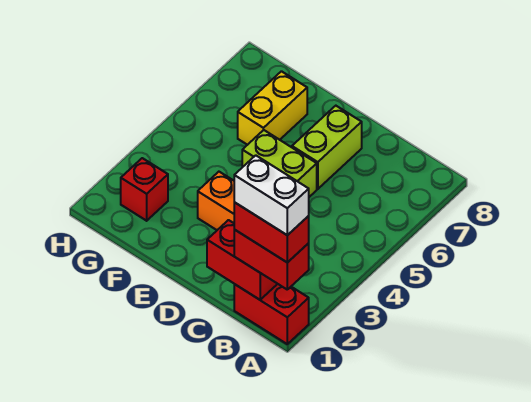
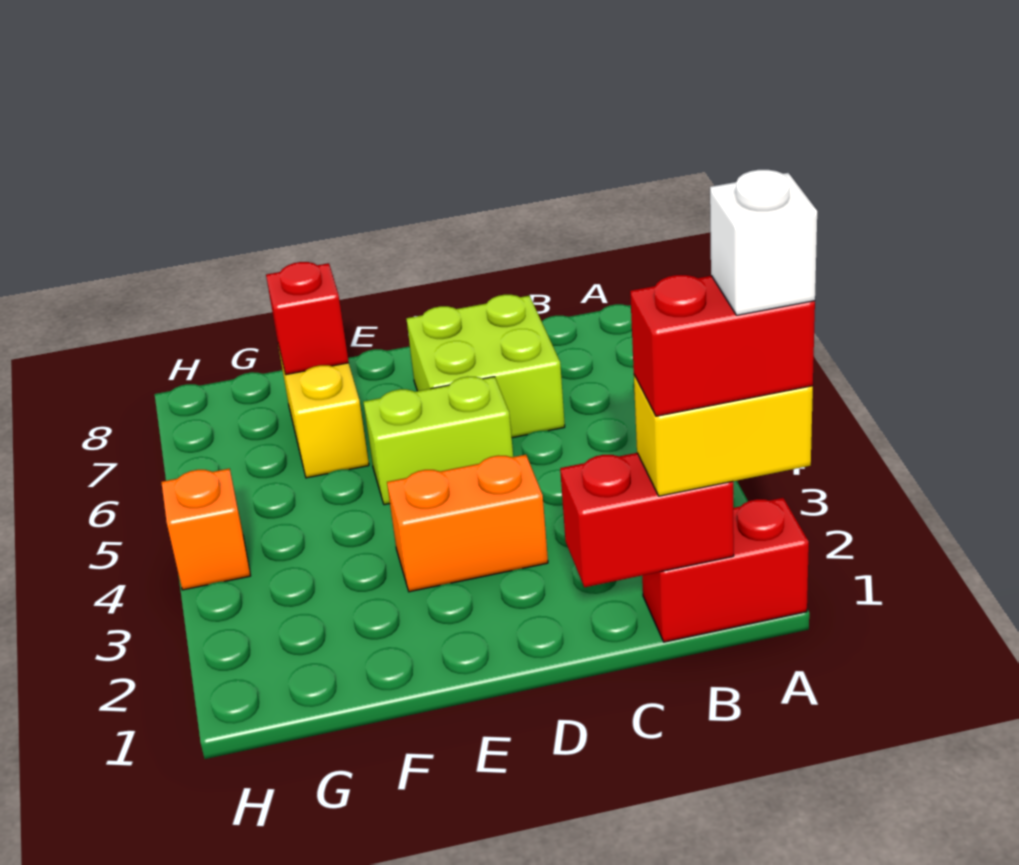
red brick A1:B1 level 3 -> yellow brick A1:B1 level 3
white brick A1:B1 level 5 -> white brick A1 level 5
lime brick D6:D7 level 1 -> lime brick C6:D7 level 1
red brick G2 level 1 -> red brick F7 level 2
none -> orange brick H4 level 1

